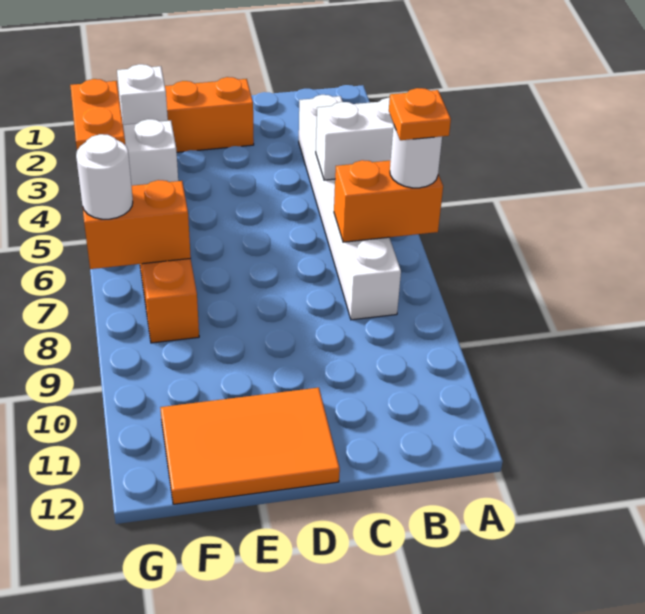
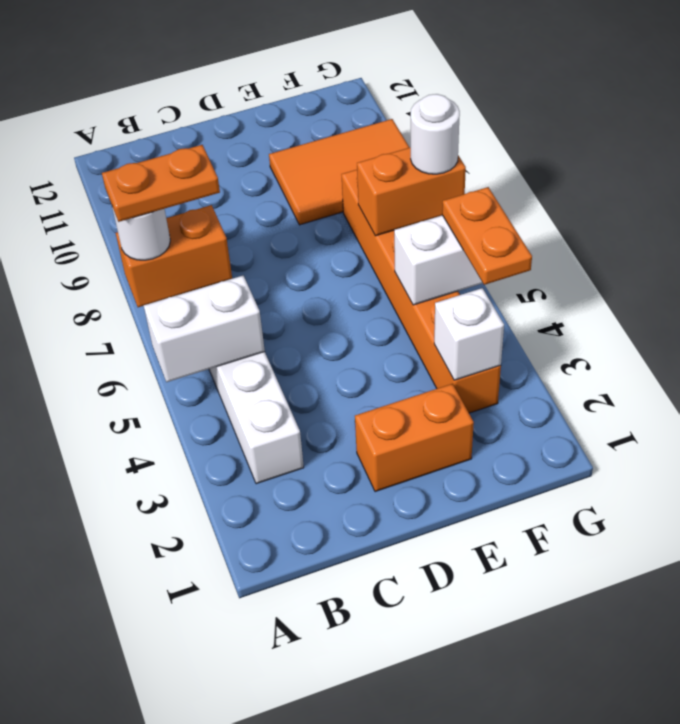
orange plate A7 level 4 -> orange plate A7:B7 level 4
orange tile D11:F12 level 1 -> orange tile E9:G10 level 1

